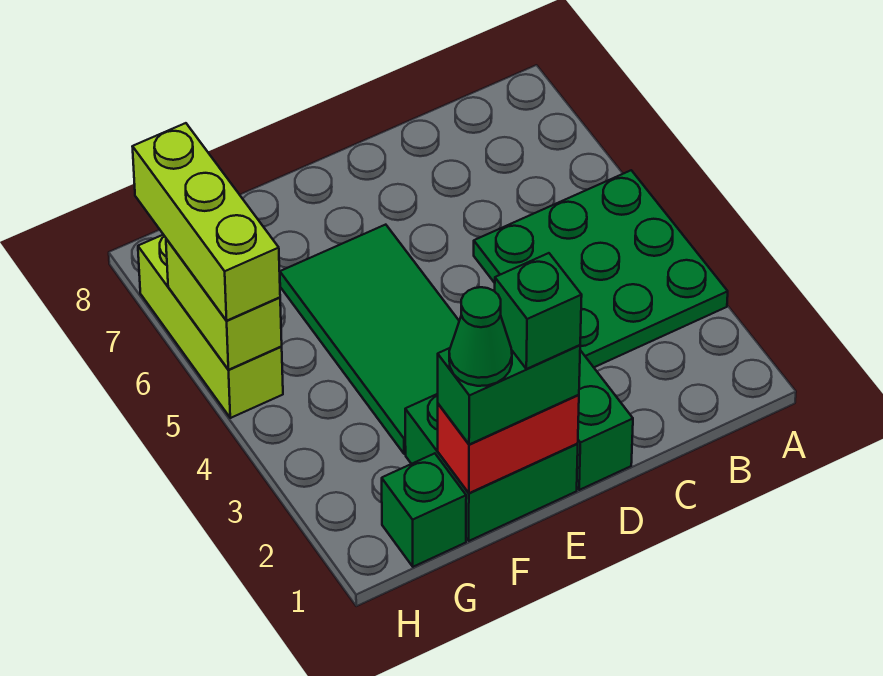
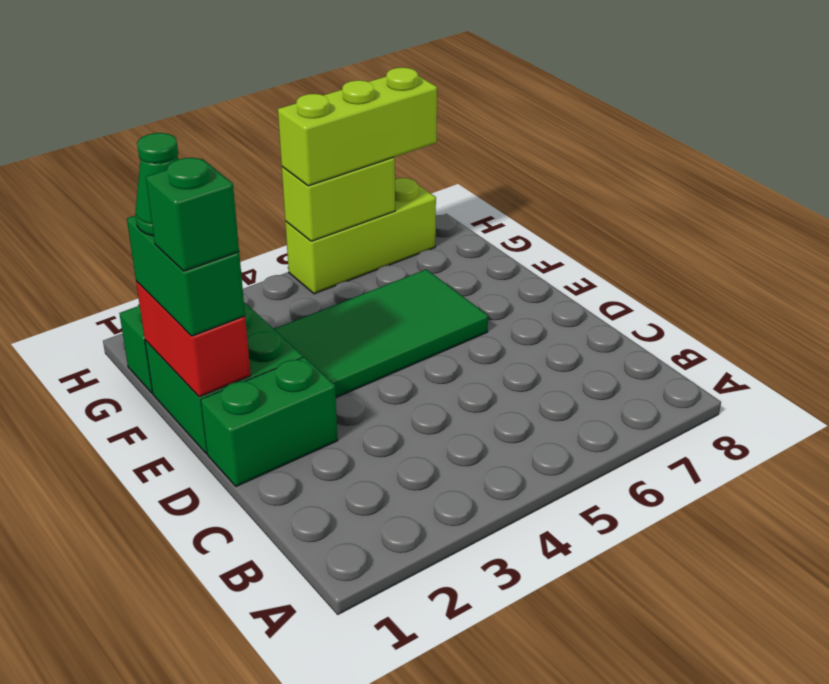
green plate A3:C5 level 1 -> none

